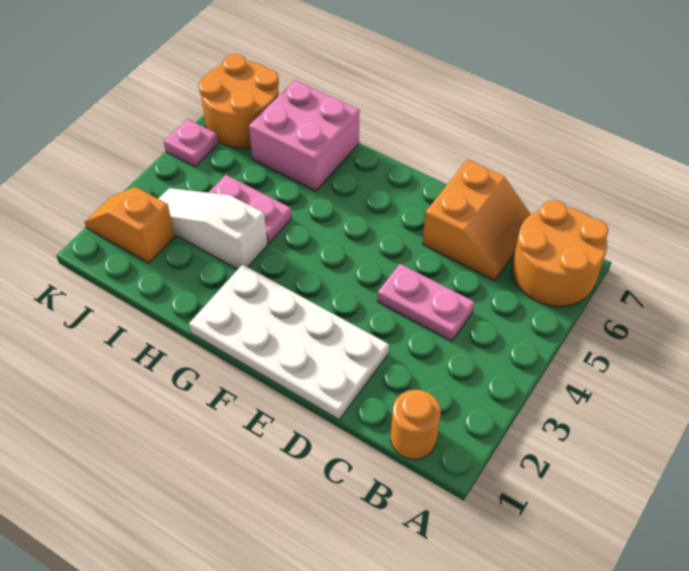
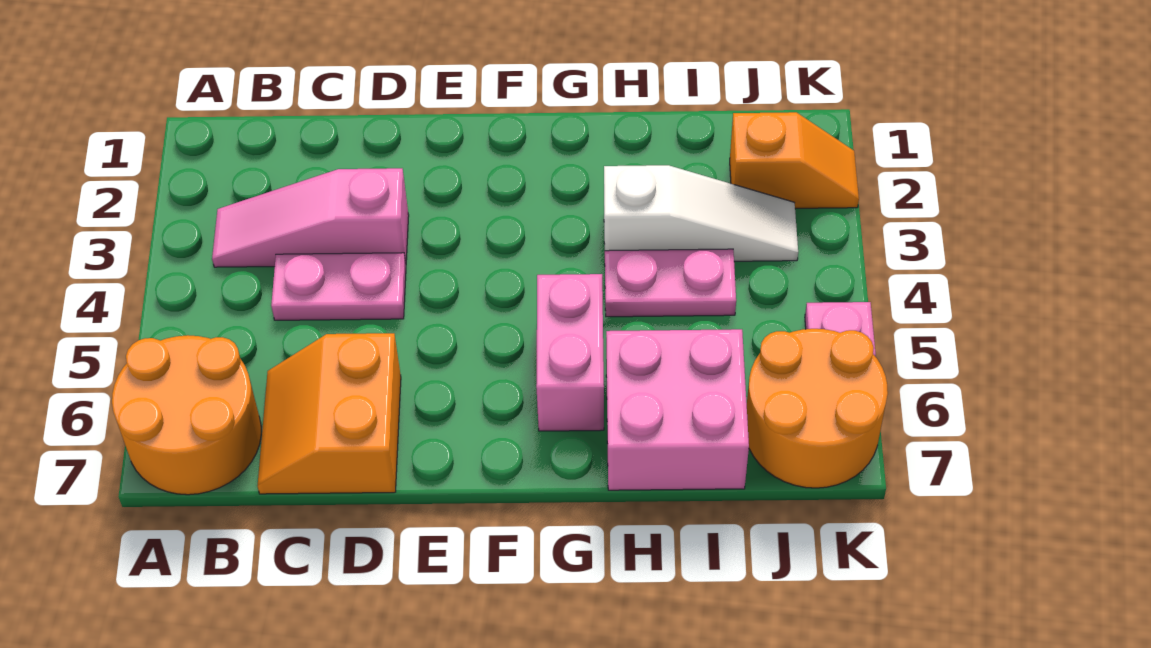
orange round brick B1 level 1 -> none
none -> pink slope B3:D3 level 1 top D
white plate D1:G2 level 1 -> none
none -> pink brick G5:G6 level 1

